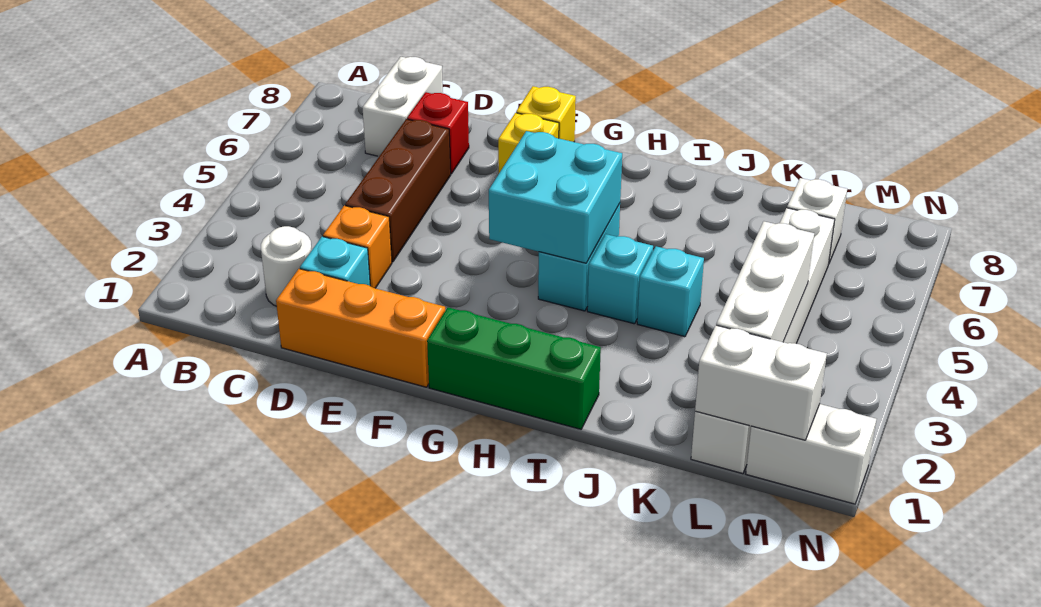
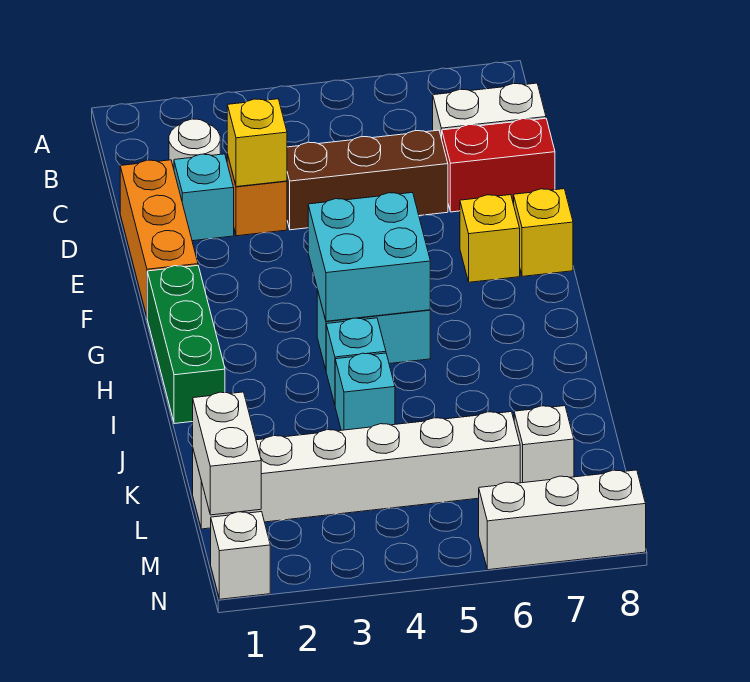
none -> yellow brick D3 level 2
red brick D7 level 1 -> red brick D7:D8 level 1
white brick L2:L4 level 2 -> white brick N6:N8 level 1
white brick M1:N1 level 1 -> white brick N1 level 1

